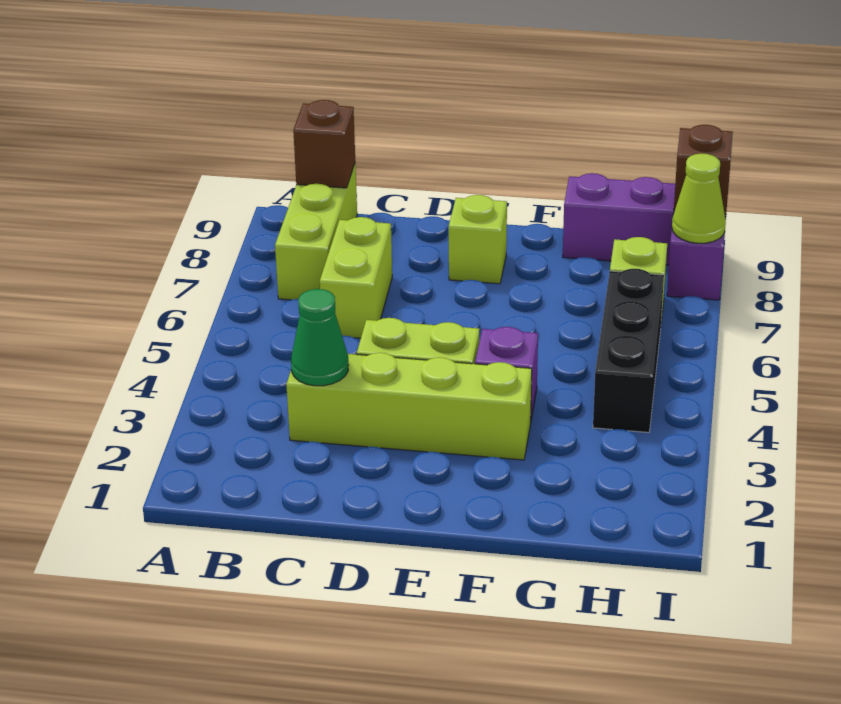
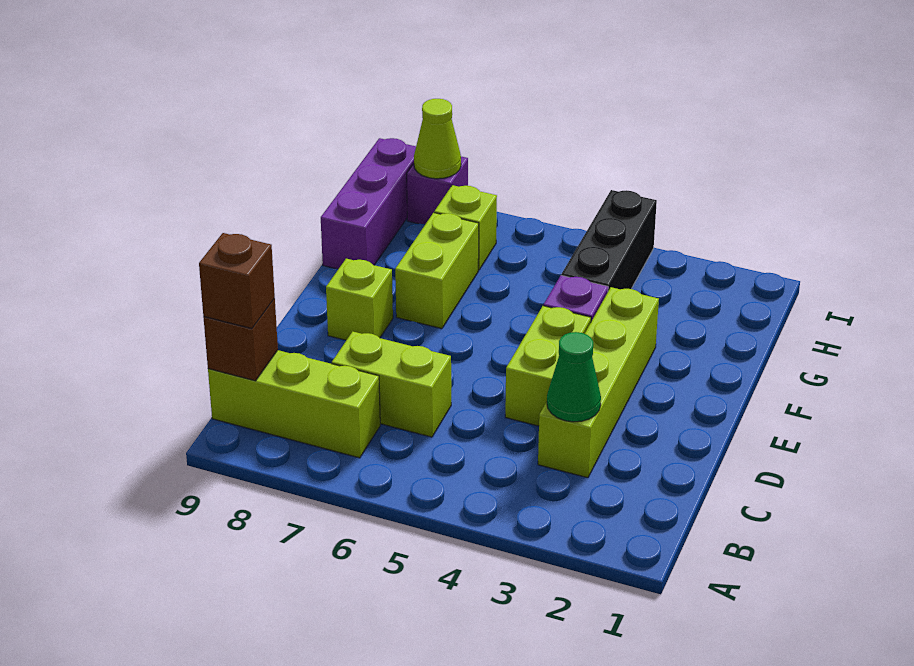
none -> lime brick F7:G7 level 1
black brick H4:H6 level 1 -> black brick G4:I4 level 1
brown brick I9 level 2 -> brown brick B9 level 3

